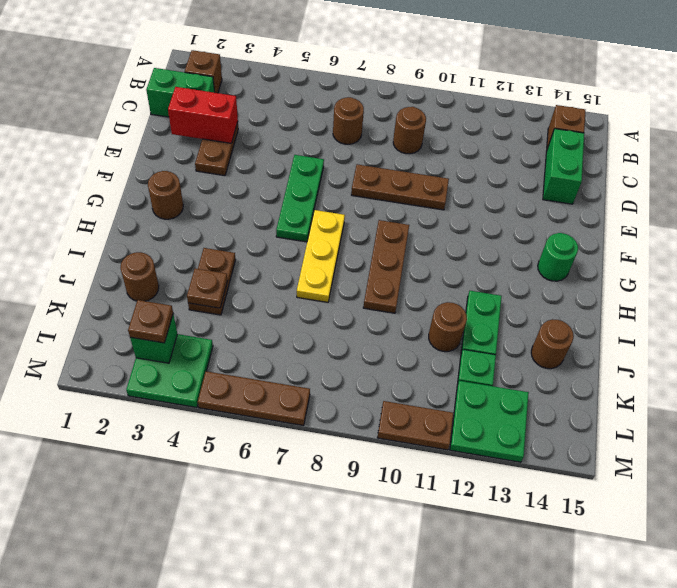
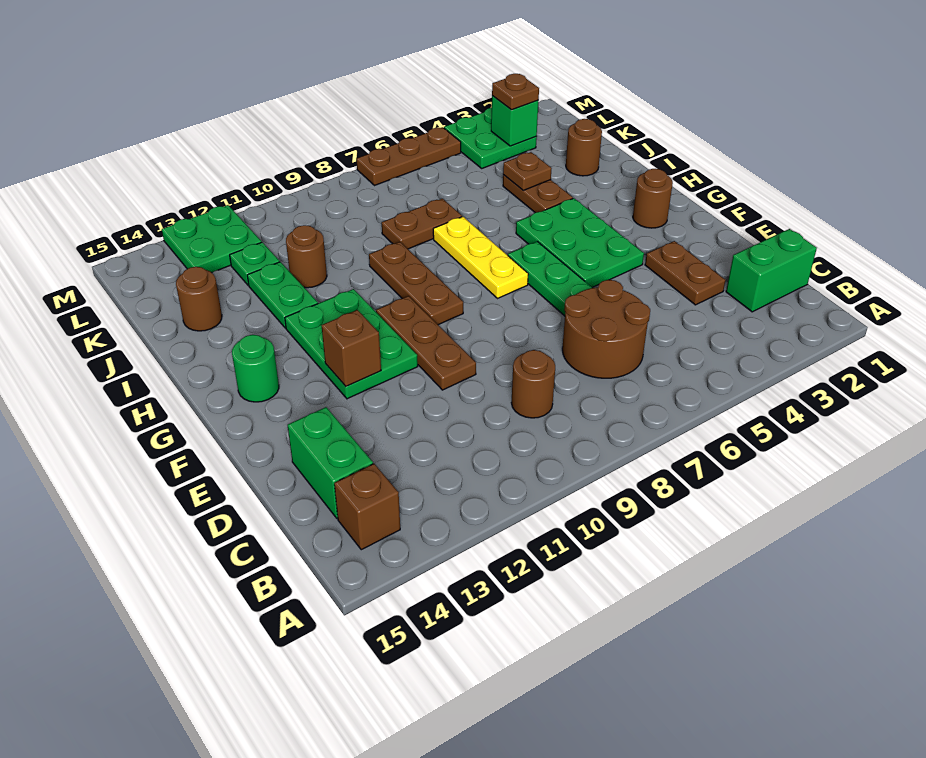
brown brick B2 level 1 -> brown brick F12 level 2
brown round brick C7 level 1 -> brown round brick C6:D7 level 1
red brick D2:D3 level 2 -> none
brown plate E8:E10 level 1 -> brown plate E10:G10 level 1
none -> green plate F4:H5 level 1
none -> green plate F11:H12 level 1
brown plate M10:M11 level 1 -> brown plate J7:J8 level 1

